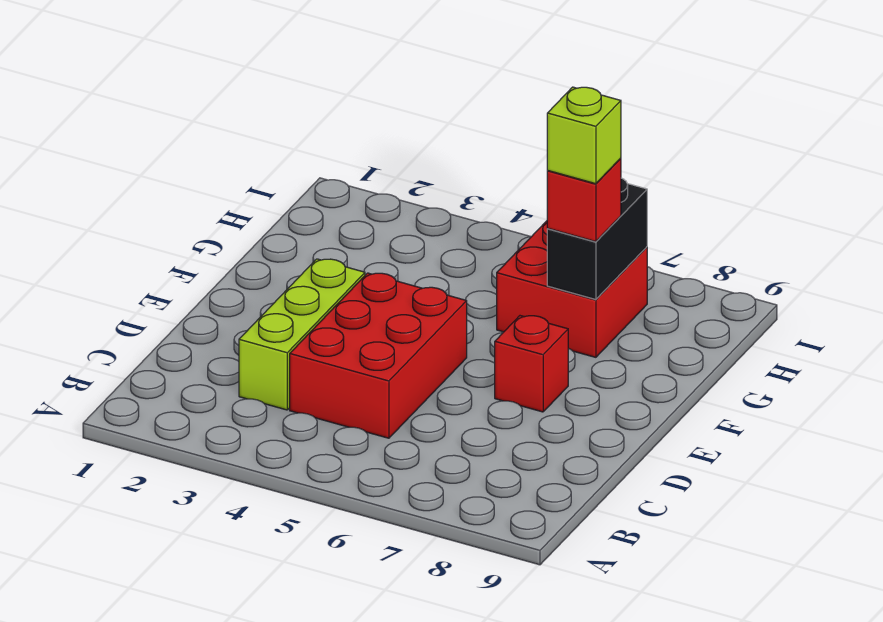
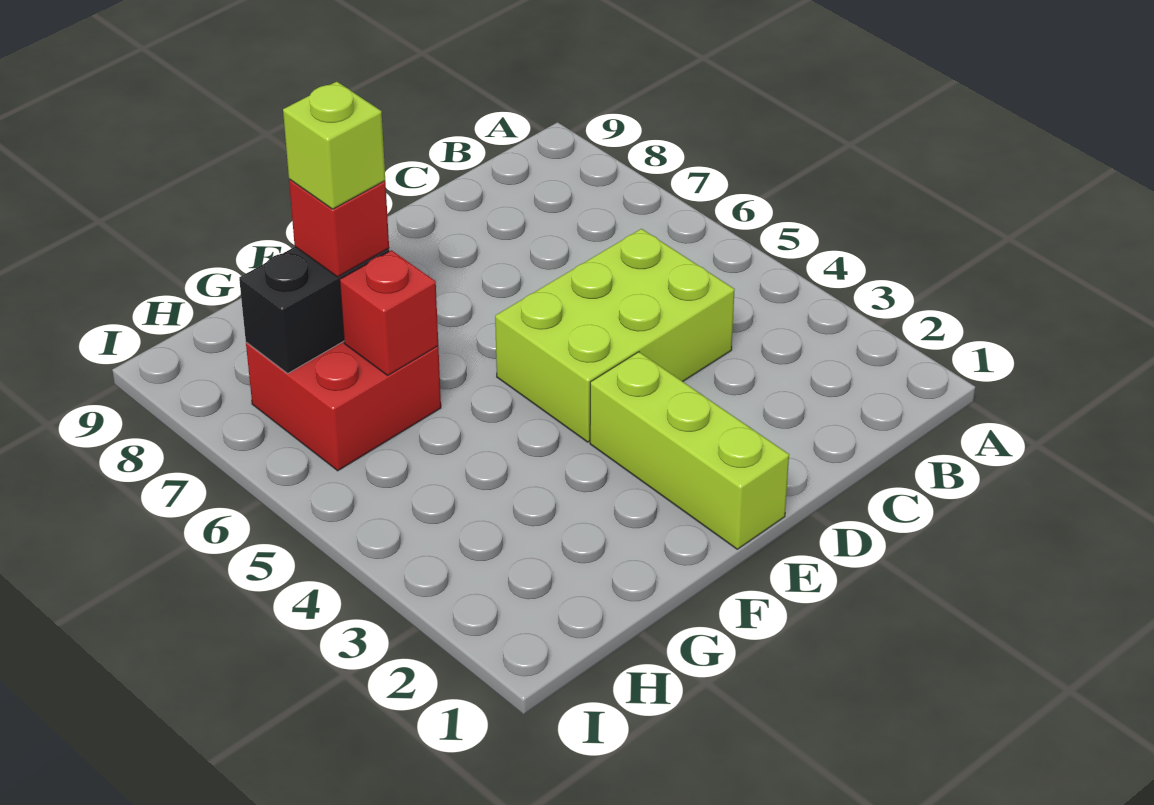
lime brick C3:E3 level 1 -> lime brick E1:E3 level 1
red brick C4:E5 level 1 -> lime brick C4:E5 level 1
red brick E7 level 1 -> red brick G6 level 2

